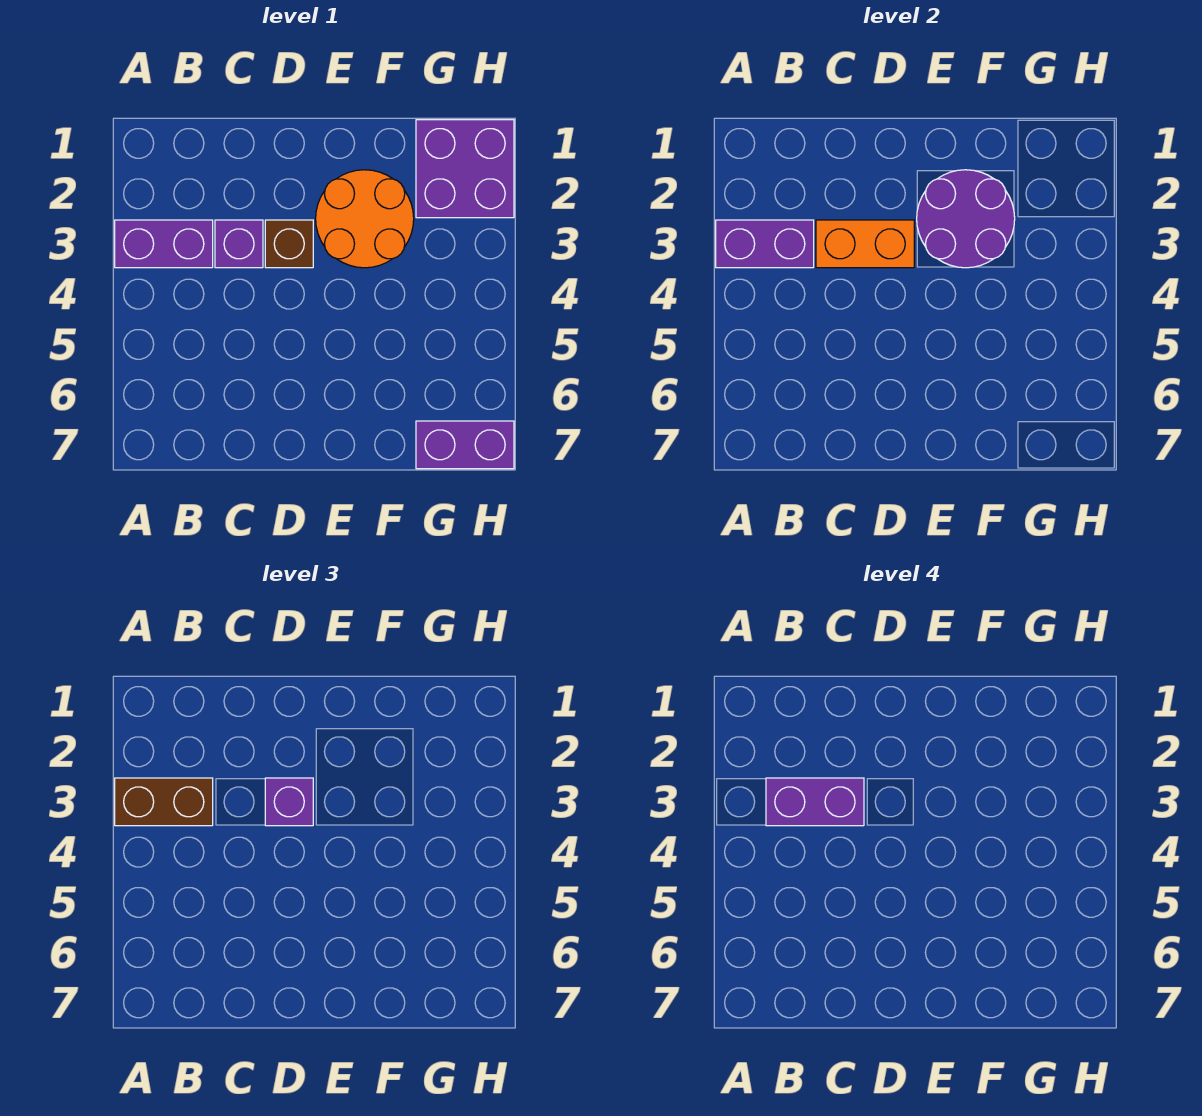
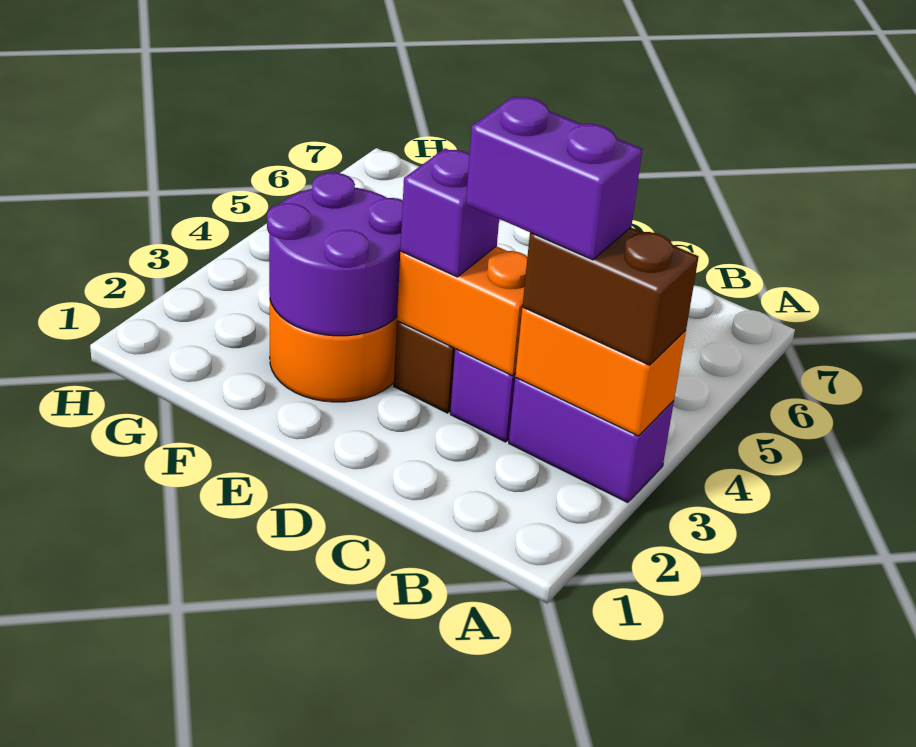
purple brick A3:B3 level 2 -> orange brick A3:B3 level 2
purple brick G1:H2 level 1 -> none
purple brick G7:H7 level 1 -> none

